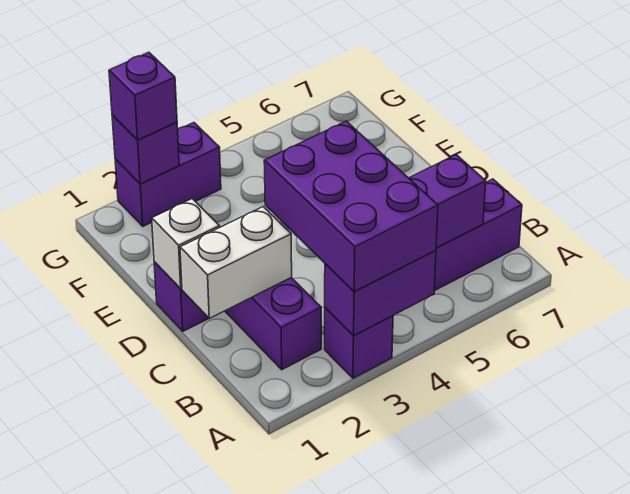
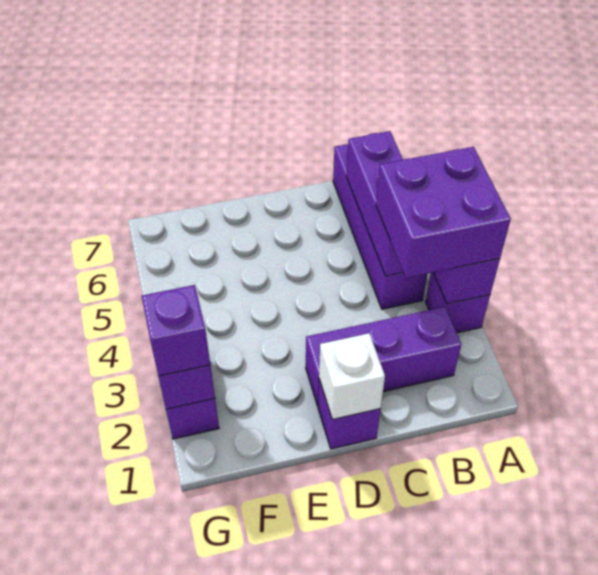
purple brick A3:C4 level 3 -> purple brick A3:B4 level 3
white brick C1:C2 level 2 -> none

